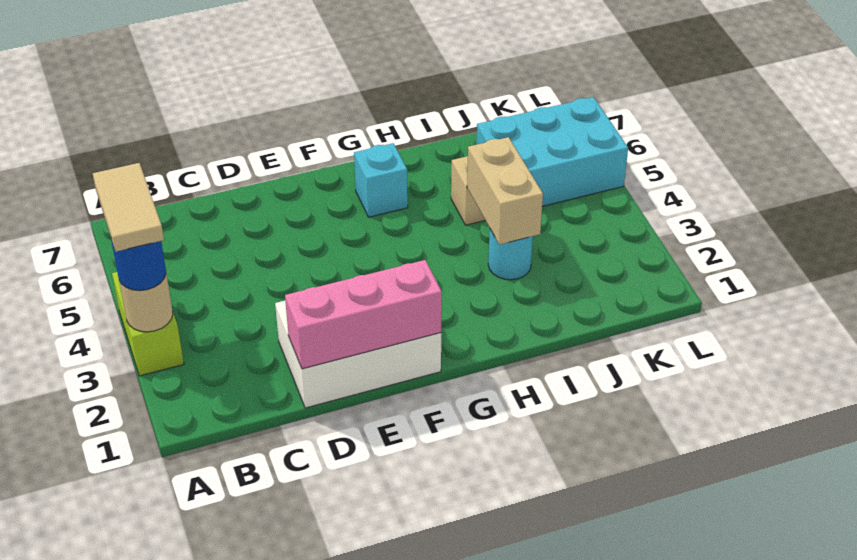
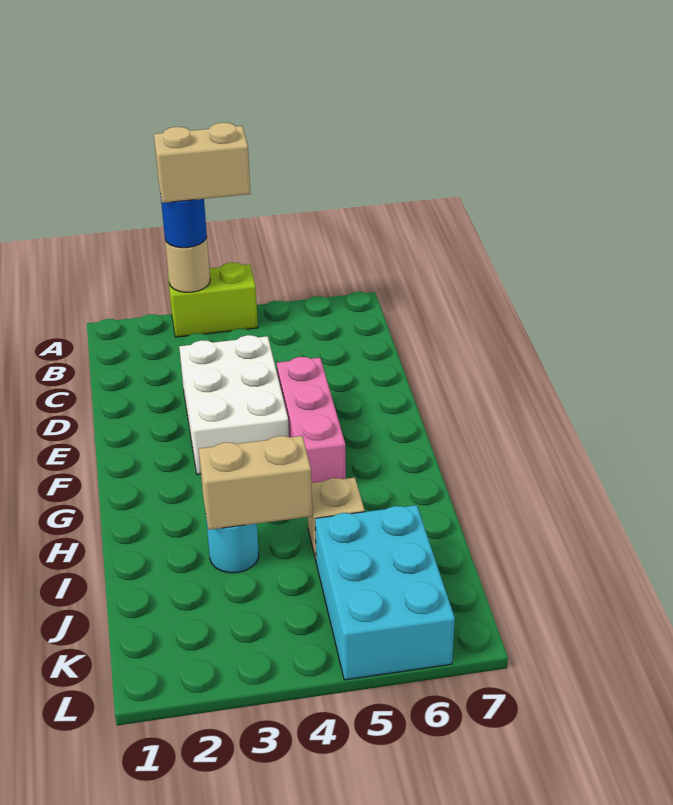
tan tile A3:A4 level 4 -> tan brick A3:A4 level 4
white brick D1:F2 level 1 -> white brick D3:F4 level 1
pink brick D1:F1 level 2 -> pink brick E5:G5 level 1
cyan brick G6 level 1 -> none

